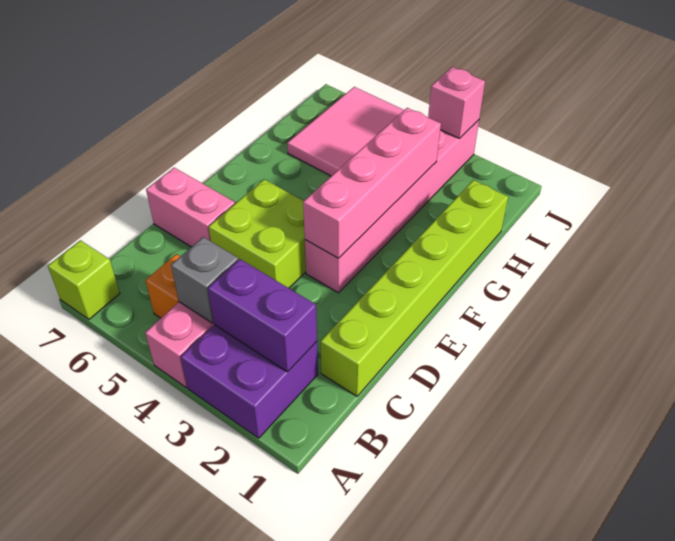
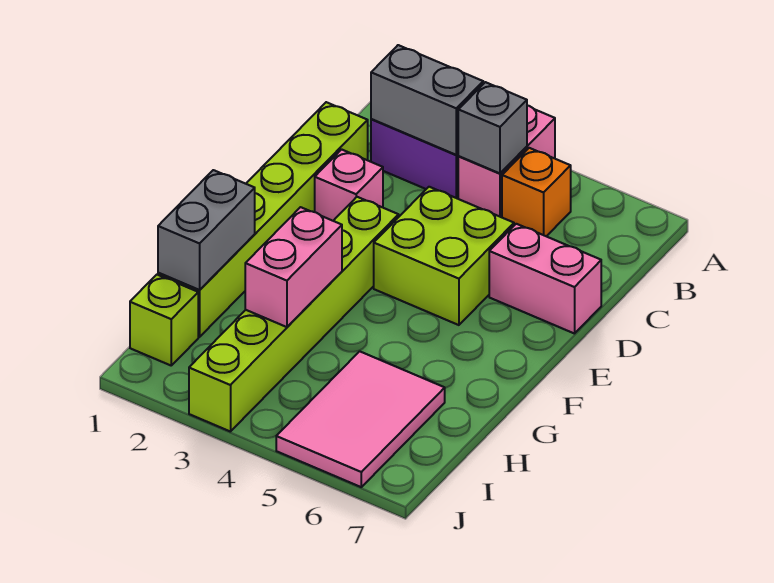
lime brick A7 level 1 -> lime brick I1 level 1
purple brick B2:B3 level 2 -> grey brick B2:B3 level 2
pink brick E3:J3 level 1 -> lime brick E3:J3 level 1
pink brick E3:H3 level 2 -> pink brick G3:H3 level 2
none -> grey brick G1:H1 level 2
pink brick J3 level 2 -> pink brick D2 level 1

